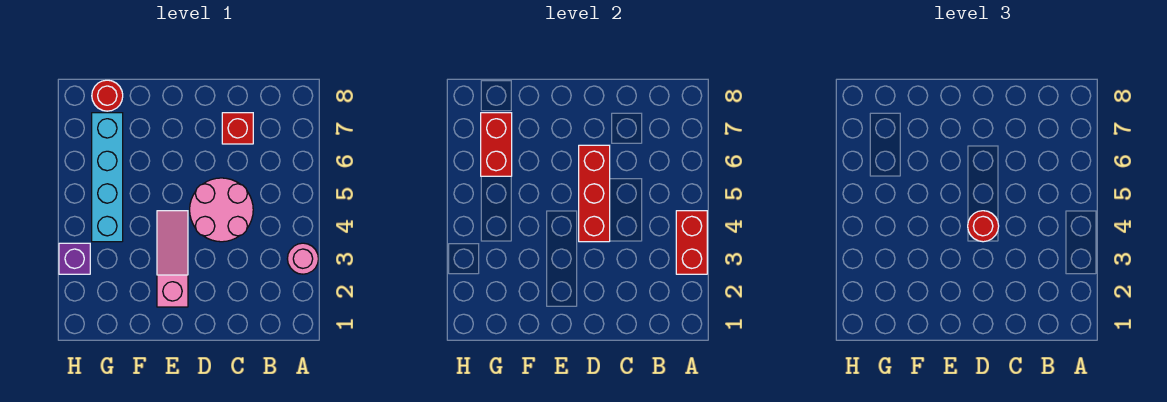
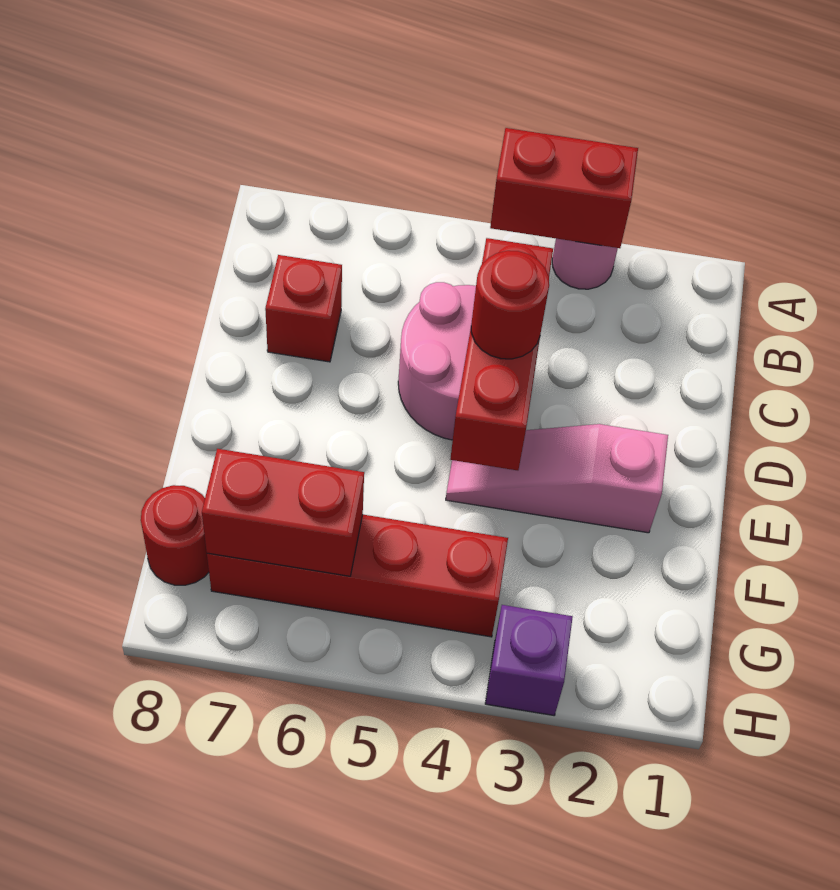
red brick D4:D6 level 2 -> red brick C4:E4 level 2
cyan brick G4:G7 level 1 -> red brick G4:G7 level 1

